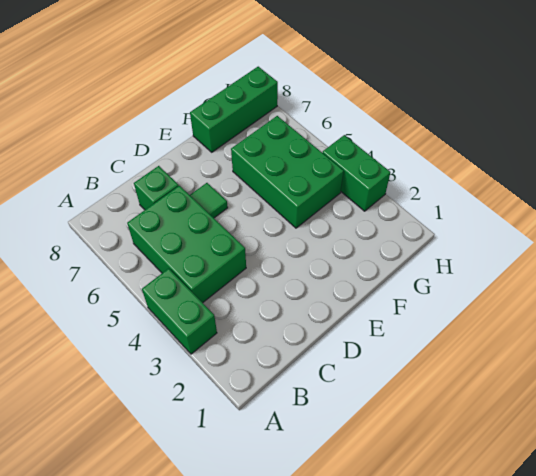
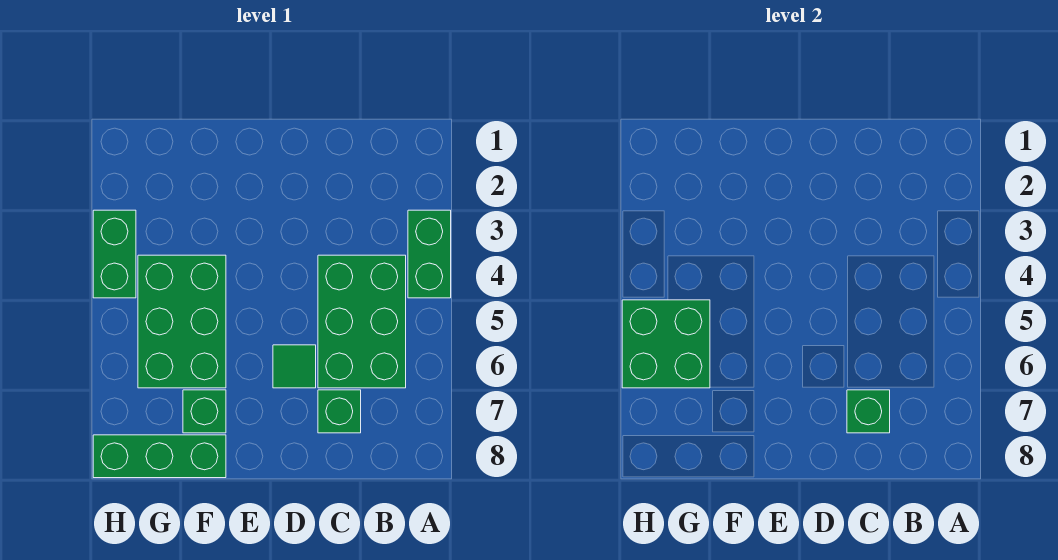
none -> green brick C7 level 2
none -> green brick F7 level 1
none -> green brick G5:H6 level 2

